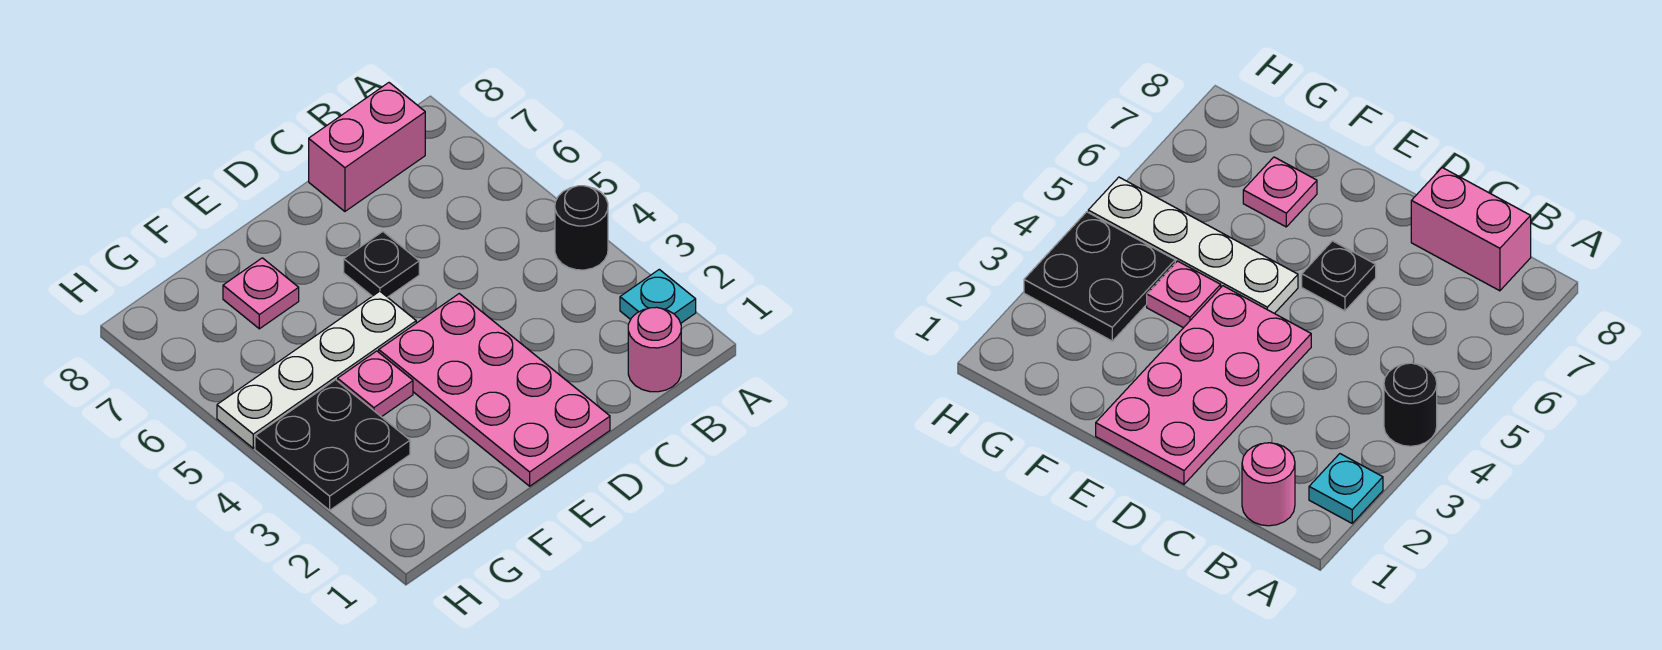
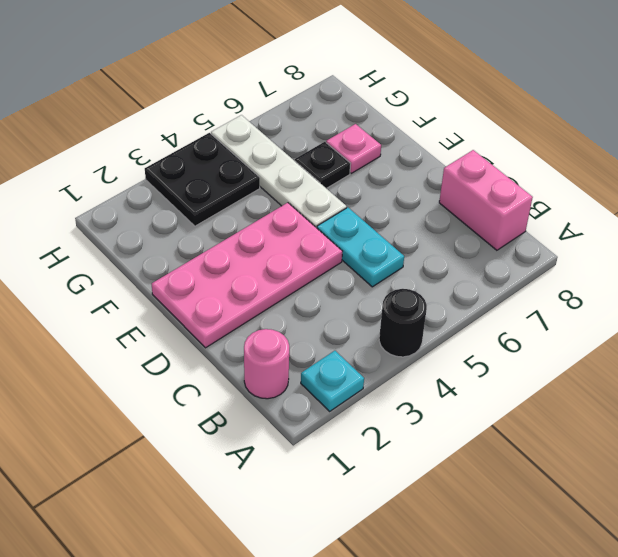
none -> cyan plate C5:D5 level 1
black plate D6 level 1 -> black plate F6 level 1
pink plate F4 level 1 -> none

